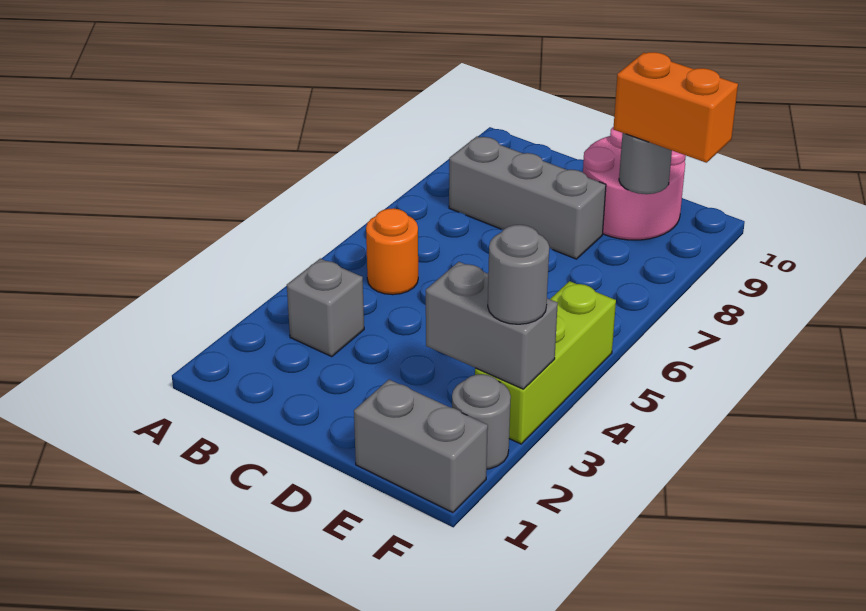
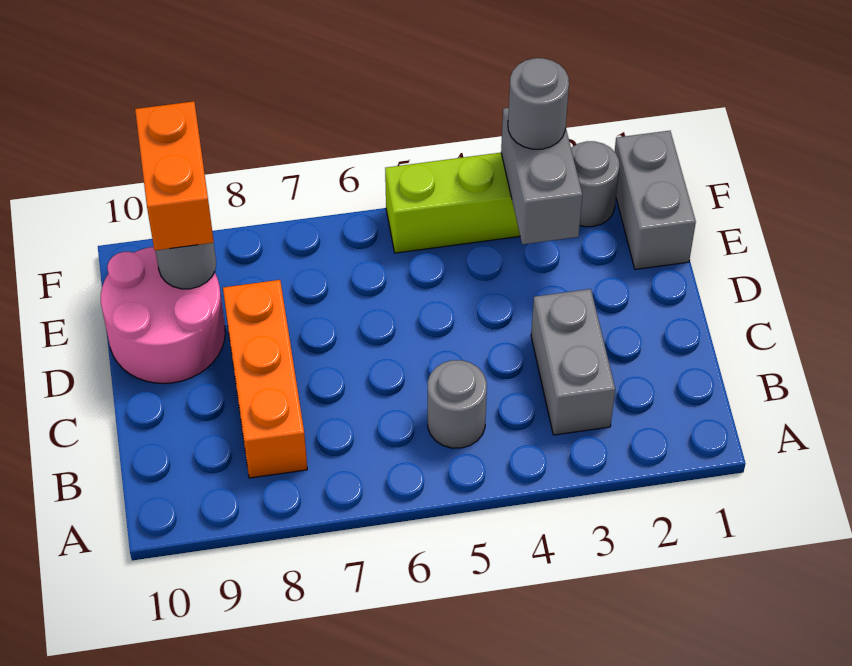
grey brick B3 level 1 -> grey brick B3:C3 level 1
orange round brick B5 level 1 -> grey round brick B5 level 1
grey brick B8:D8 level 1 -> orange brick B8:D8 level 1

